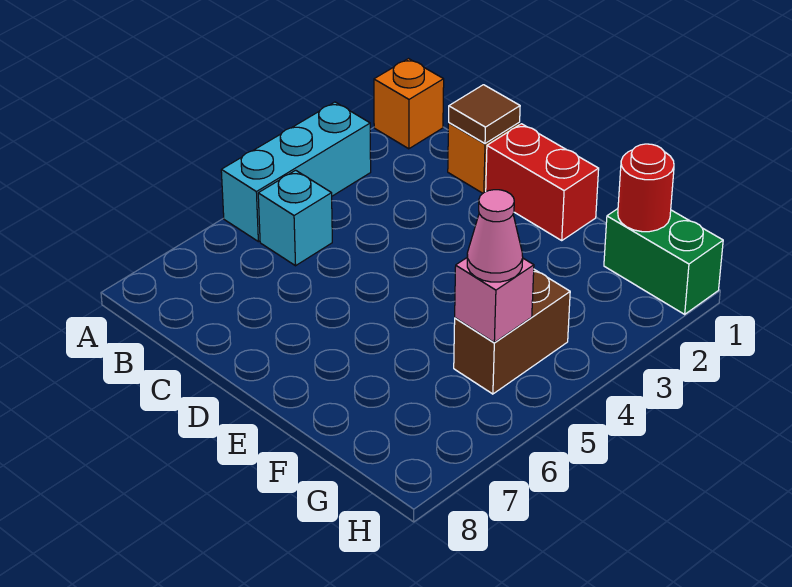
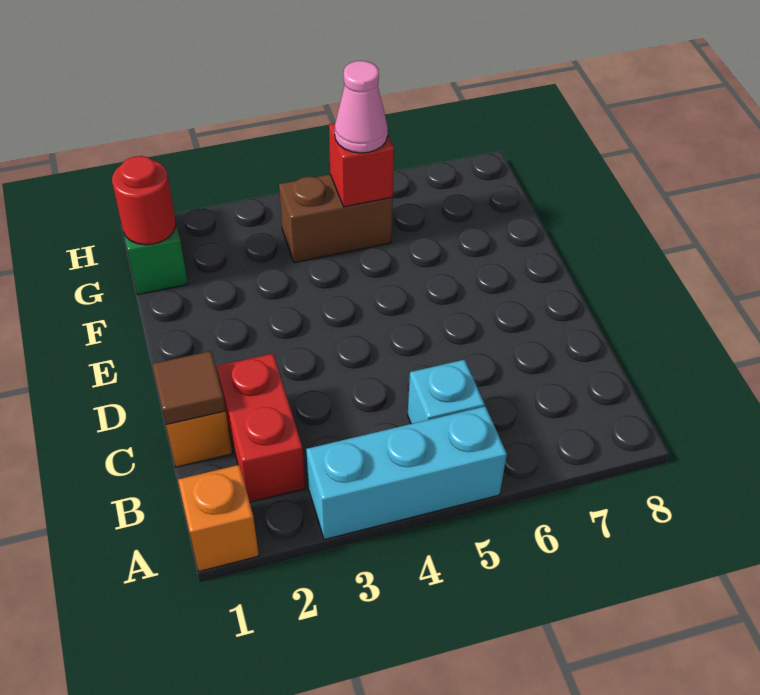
red brick D1:E1 level 1 -> red brick B2:C2 level 1
pink brick G5 level 2 -> red brick G5 level 2

